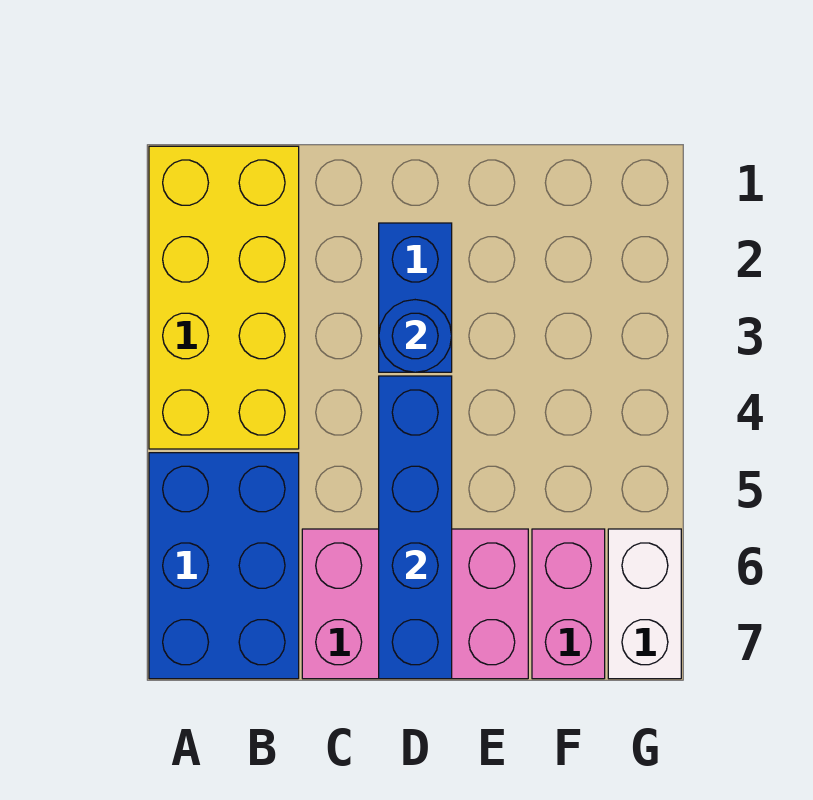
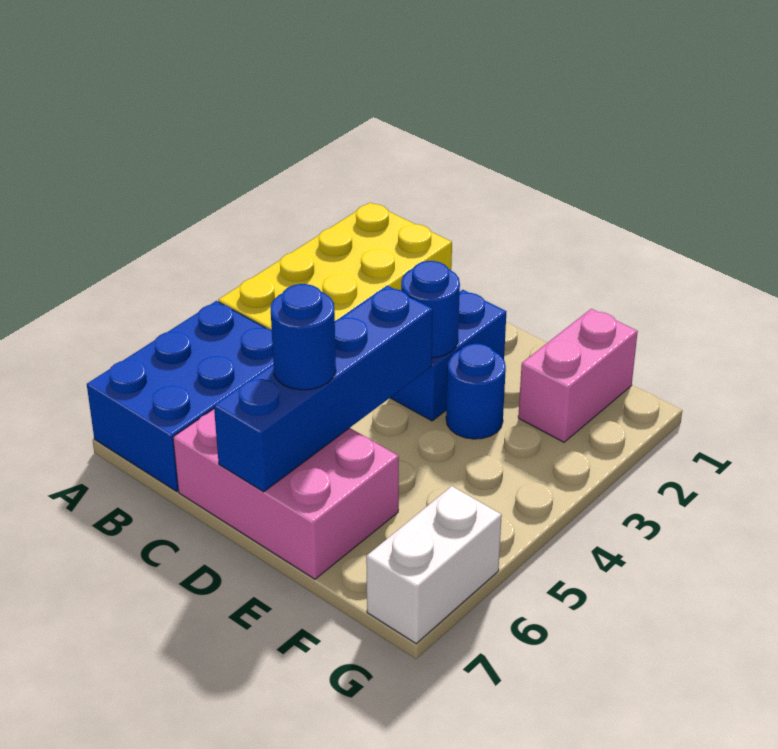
none -> blue round brick D6 level 3
none -> blue round brick E3 level 1
pink brick F6:F7 level 1 -> pink brick F1:F2 level 1

